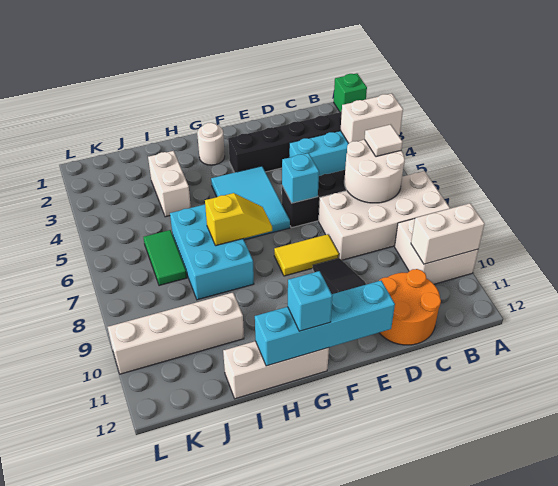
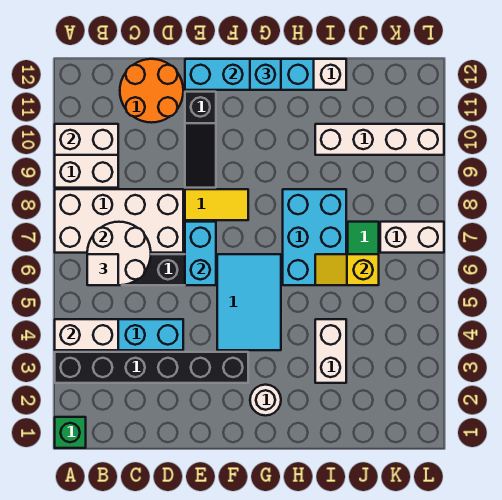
cyan brick E6 level 2 -> cyan brick E6:E7 level 2
yellow slope G7:H7 level 2 top H -> yellow slope I6:J6 level 2 top J
none -> white brick K7:L7 level 1

